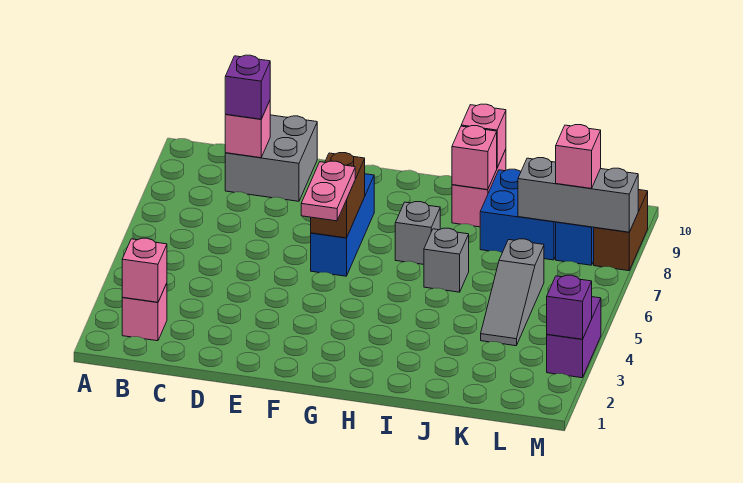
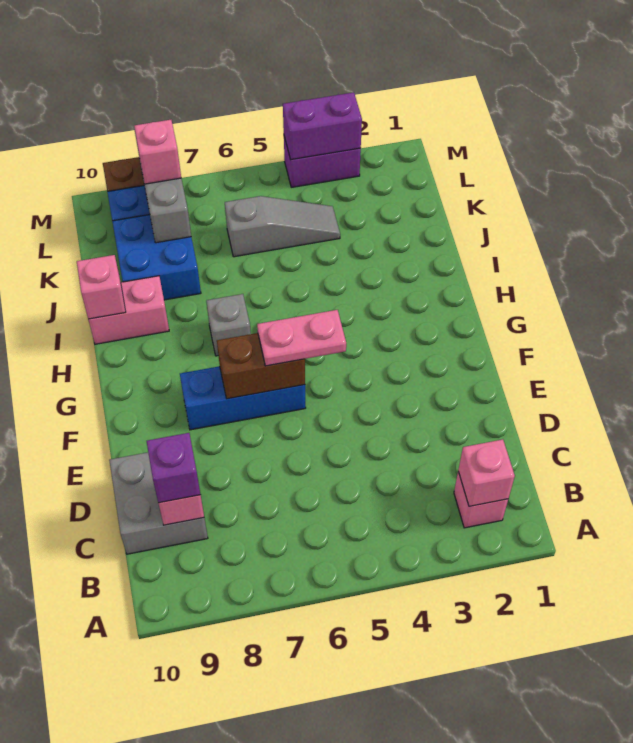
grey brick I6 level 1 -> none
pink brick I9 level 2 -> none
purple brick M3 level 2 -> purple brick M3:M4 level 2

